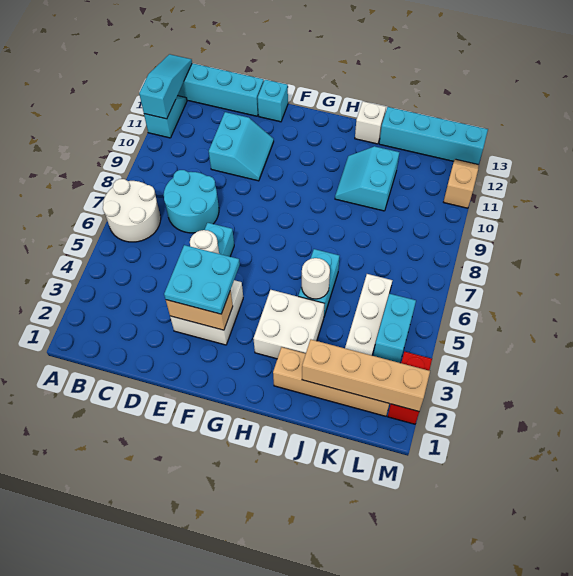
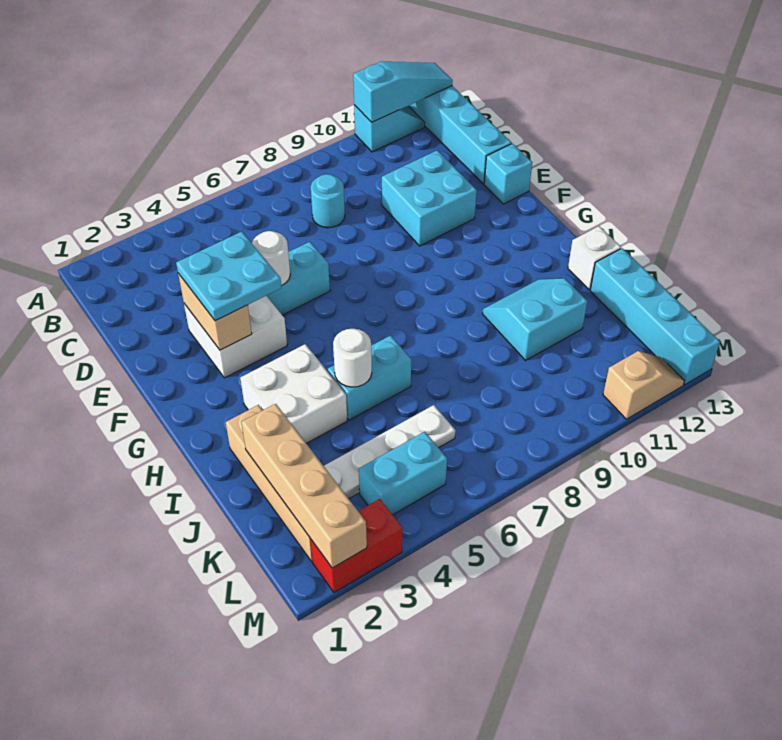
white round brick A6:B7 level 1 -> none
cyan round brick C7:D8 level 1 -> cyan round brick C8 level 1
cyan slope D10:E11 level 1 top D -> cyan brick D10:E11 level 1

